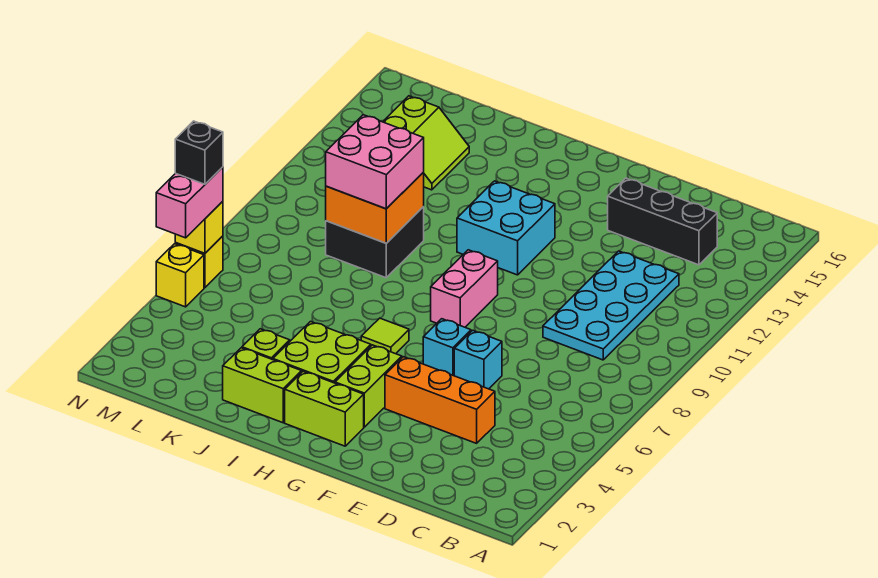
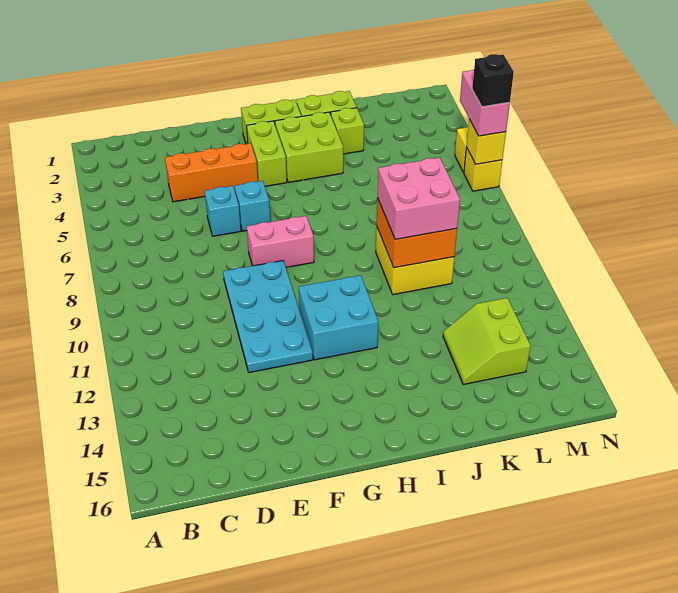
cyan plate C9:D12 level 1 -> cyan plate E9:F12 level 1
black brick C14:E14 level 1 -> none
pink brick G8:G9 level 1 -> pink brick F8:G8 level 1
lime tile H6 level 1 -> none
black brick J9:K10 level 1 -> yellow brick J9:K10 level 1

